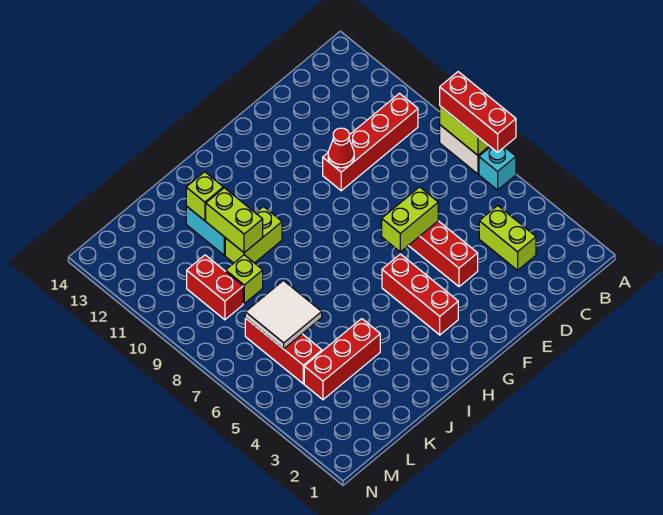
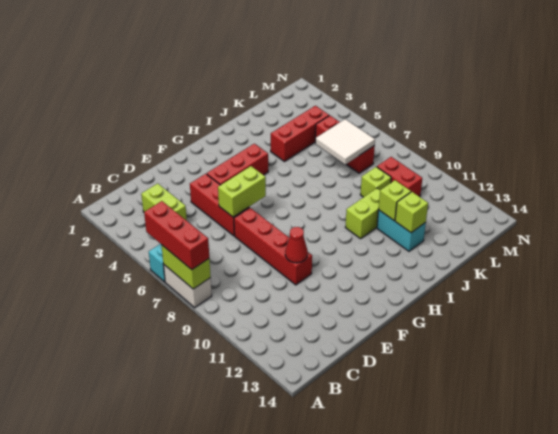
red brick B10:E10 level 1 -> red brick E7:E10 level 1
red brick G3:G5 level 1 -> red brick F4:H4 level 1
lime brick J10:J11 level 2 -> lime brick J11 level 2

